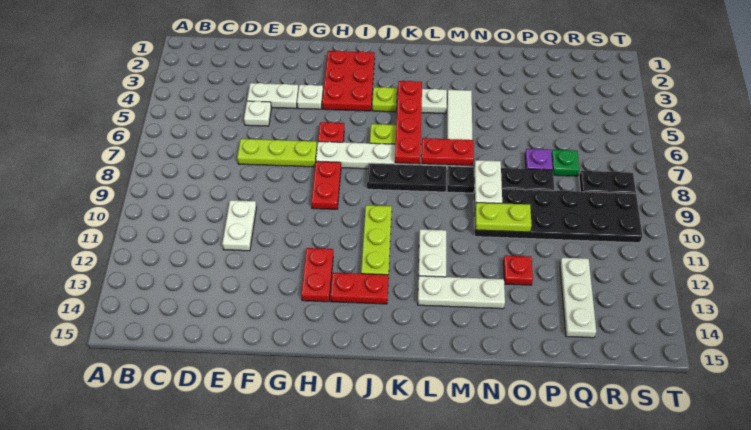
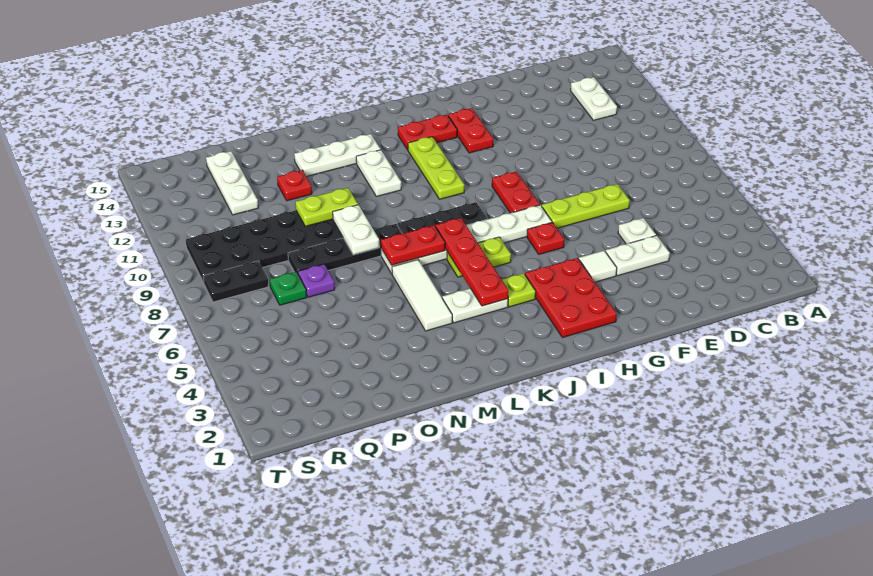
white plate E10:E11 level 1 -> white plate C12:C13 level 1
white plate G4 level 1 -> white tile G4 level 1

